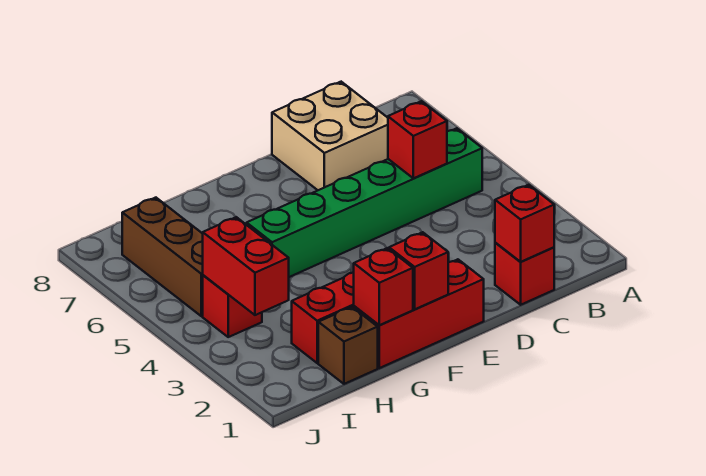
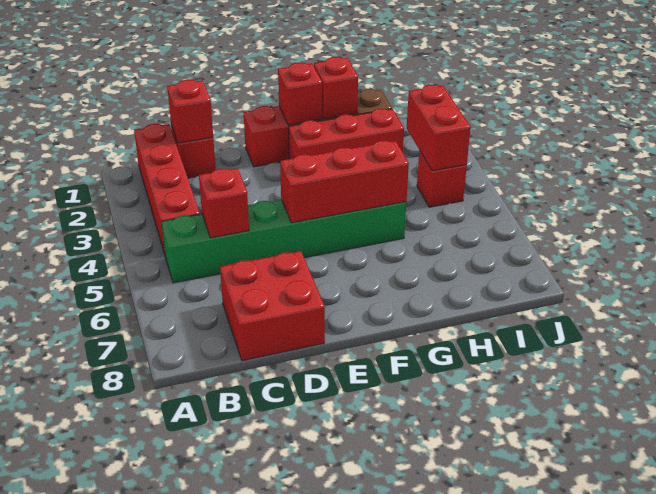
none -> red brick B1:B4 level 1
tan brick C7:D8 level 1 -> red brick C7:D8 level 1
none -> red brick E5:G5 level 2
brown brick I5:I7 level 1 -> none

